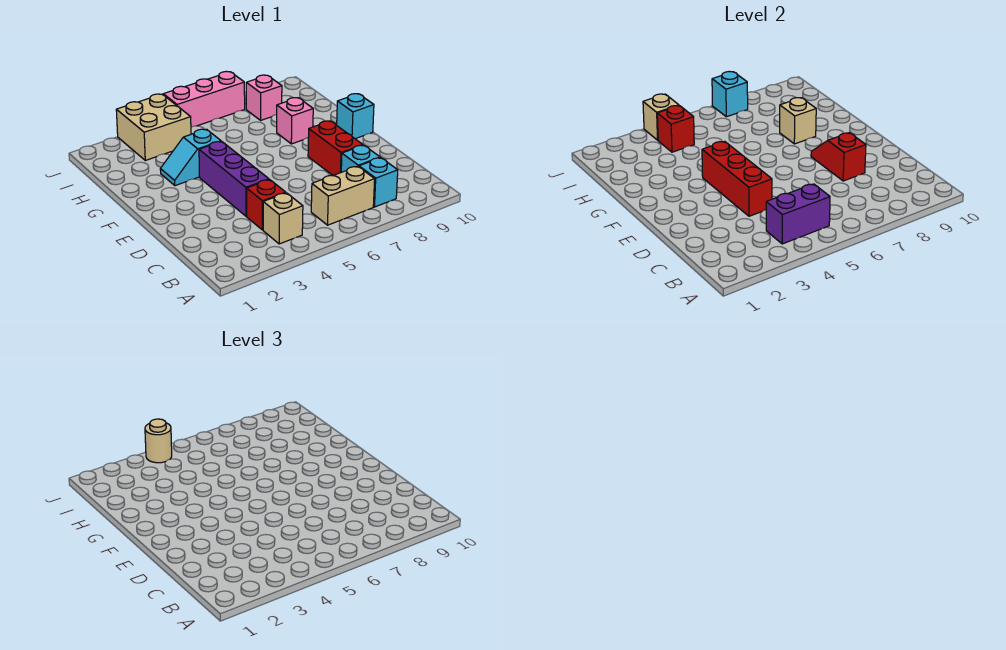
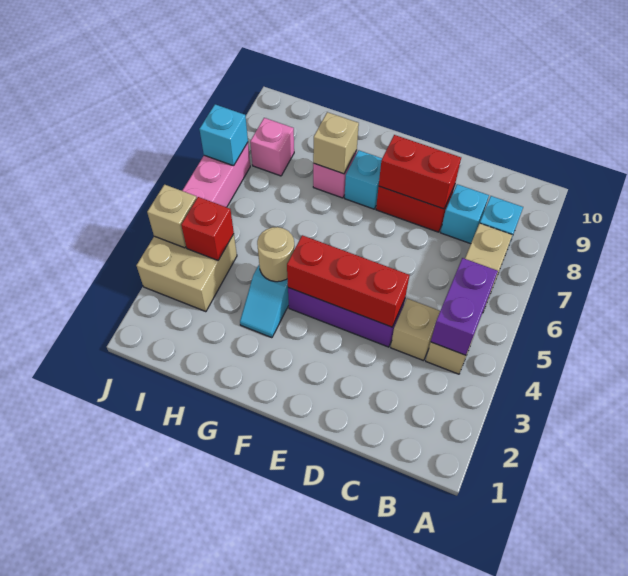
red brick C4 level 1 -> tan brick C4 level 1
red slope D8:E8 level 2 top D -> red brick D8:E8 level 2
cyan brick F10 level 1 -> cyan brick F8 level 1
tan round brick J4 level 3 -> tan round brick G4 level 2

